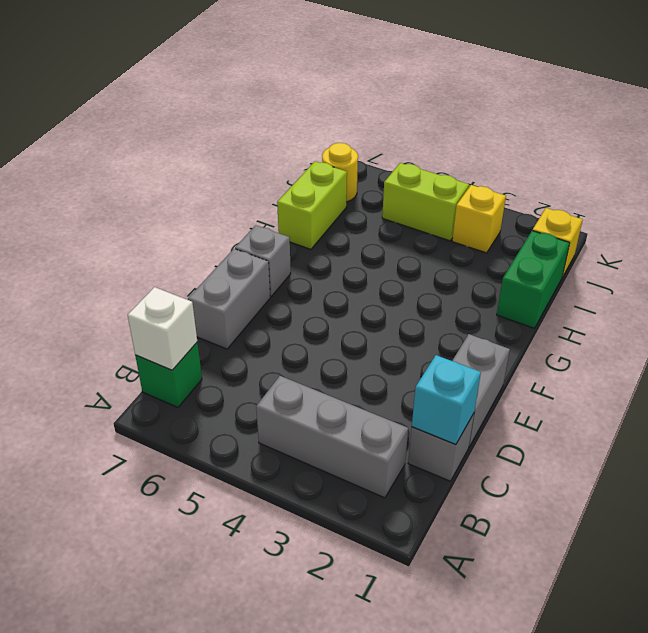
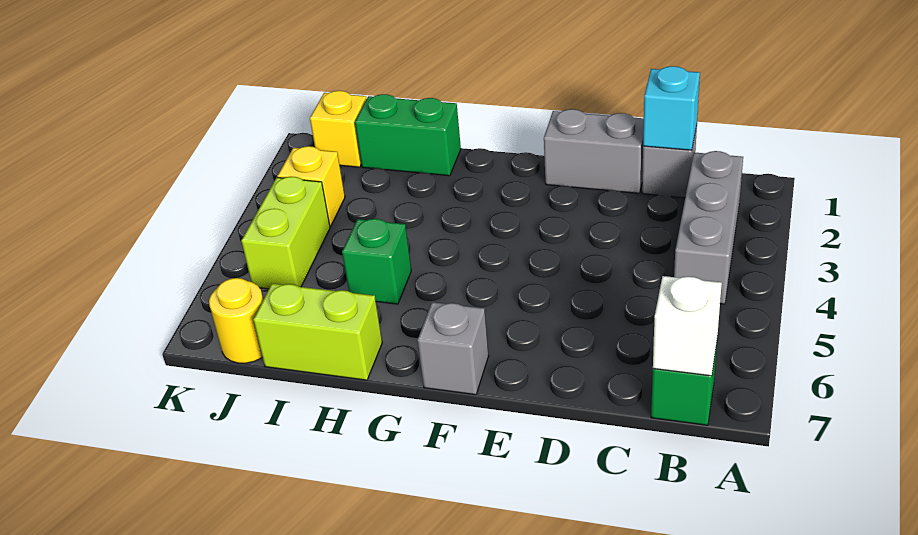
grey brick D7:E7 level 1 -> none
none -> green brick H5 level 1

